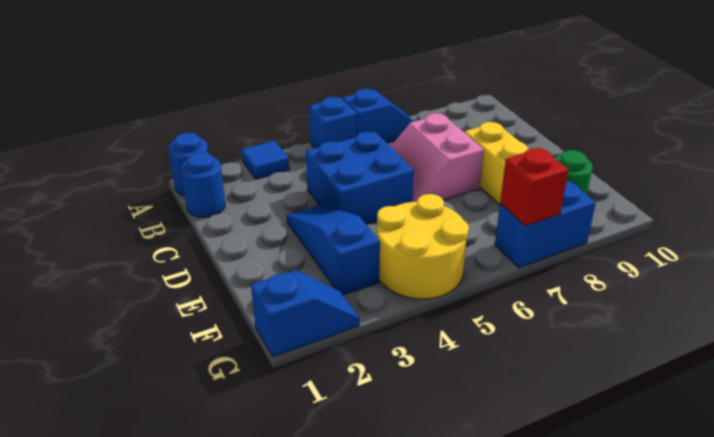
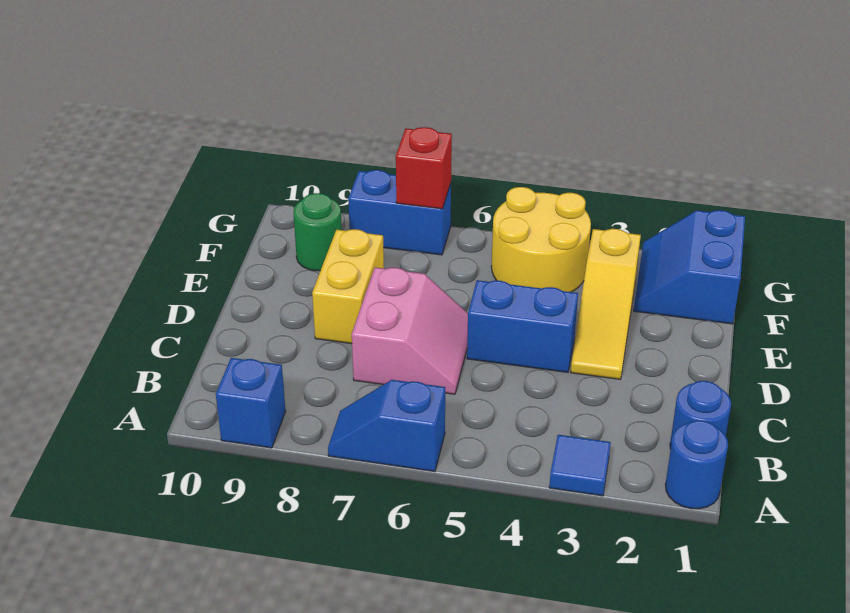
blue brick A5 level 1 -> blue brick A9 level 1
blue brick C4:D5 level 1 -> blue brick D4:D5 level 1
blue slope D3:F3 level 1 top F -> yellow slope D3:F3 level 1 top F
blue slope G1:G2 level 1 top 1 -> blue slope F1:G2 level 1 top 1

